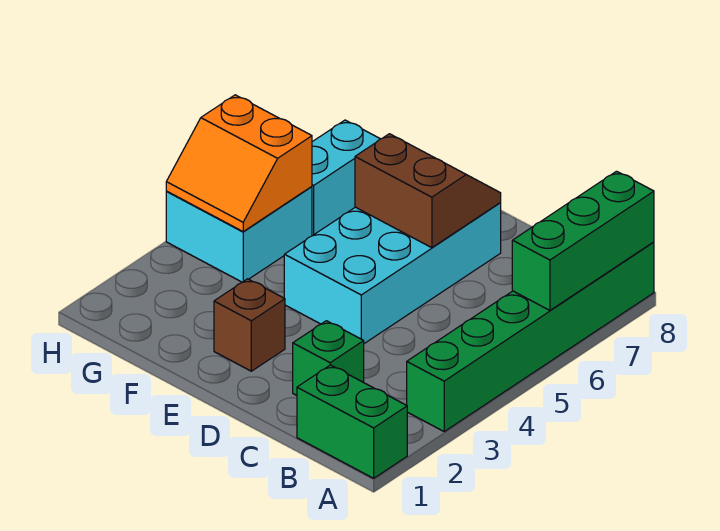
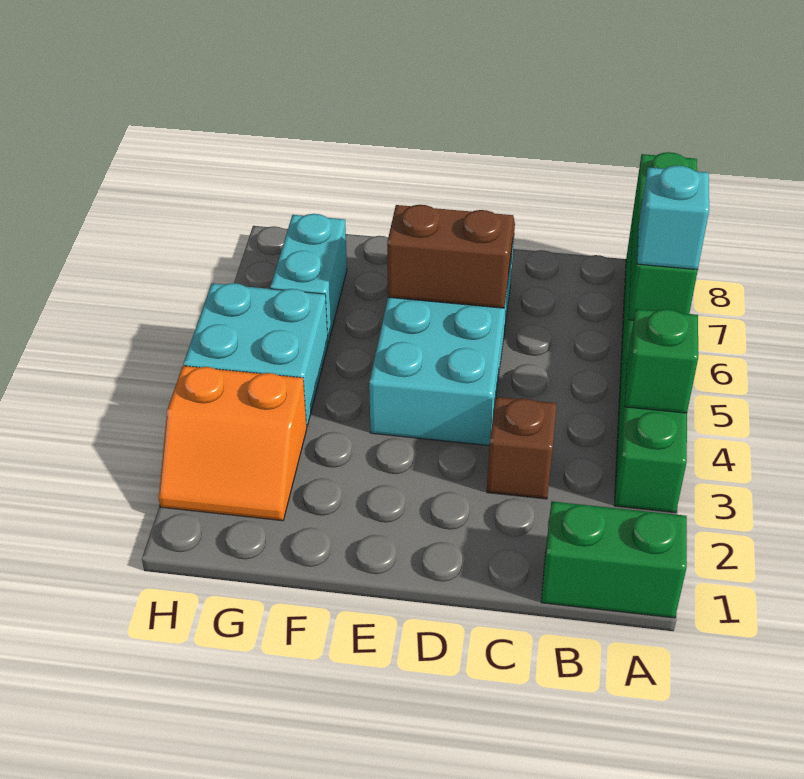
none -> cyan brick A6 level 3
green brick C2 level 1 -> green brick A4 level 2
brown brick E2 level 1 -> brown brick C3 level 1
orange slope G4:H5 level 2 top 5 -> orange slope G2:H3 level 1 top 3

